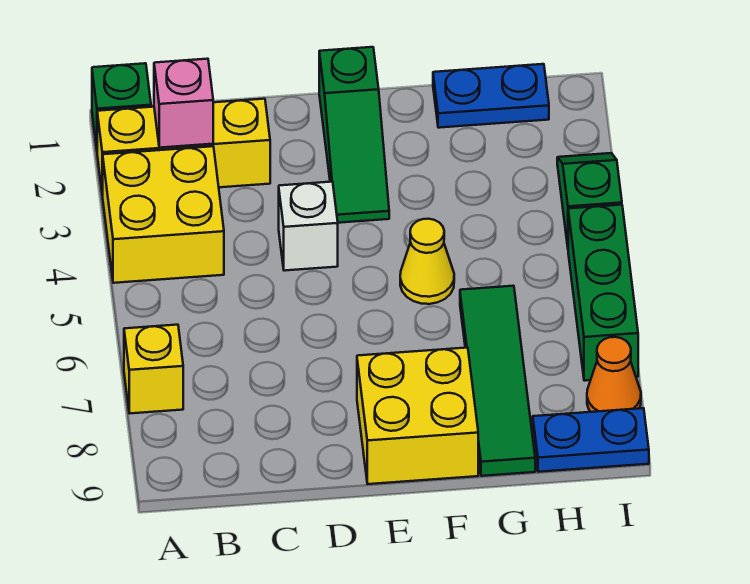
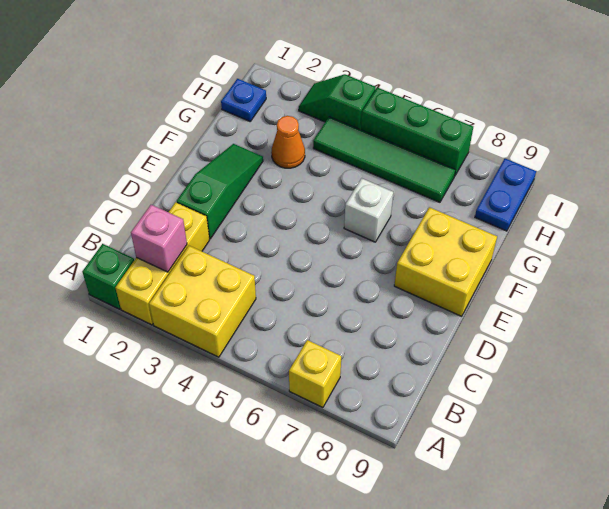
white brick D4 level 1 -> white brick F6 level 1
green slope E1:E3 level 1 top 1 -> green slope D2:F2 level 1 top D
yellow cone F5 level 1 -> none
blue plate G1:H1 level 1 -> blue plate H1 level 1
green tile G6:G9 level 1 -> green tile H4:H7 level 1
orange cone I8 level 1 -> orange cone G3 level 1

